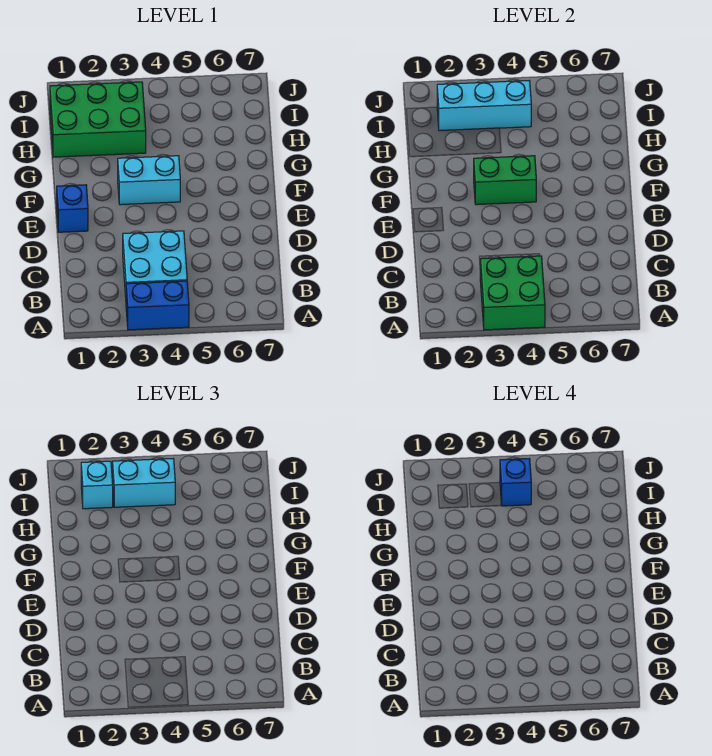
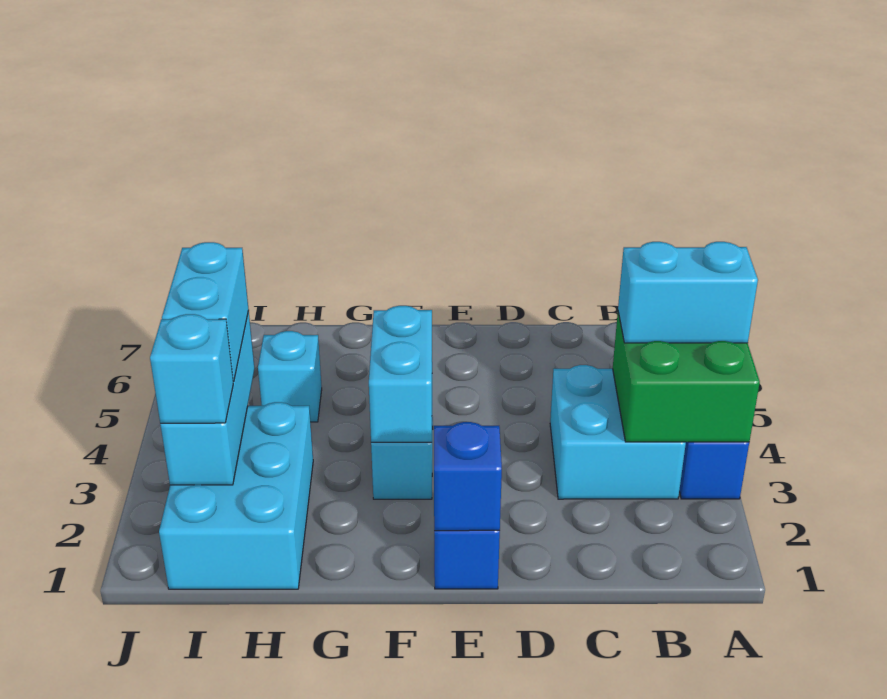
none -> cyan brick A4:B4 level 3
green brick F3:F4 level 2 -> cyan brick F3:F4 level 2
green brick H1:I3 level 1 -> cyan brick H1:I3 level 1
none -> cyan brick H5 level 1
blue brick I4 level 4 -> blue brick E1 level 2

